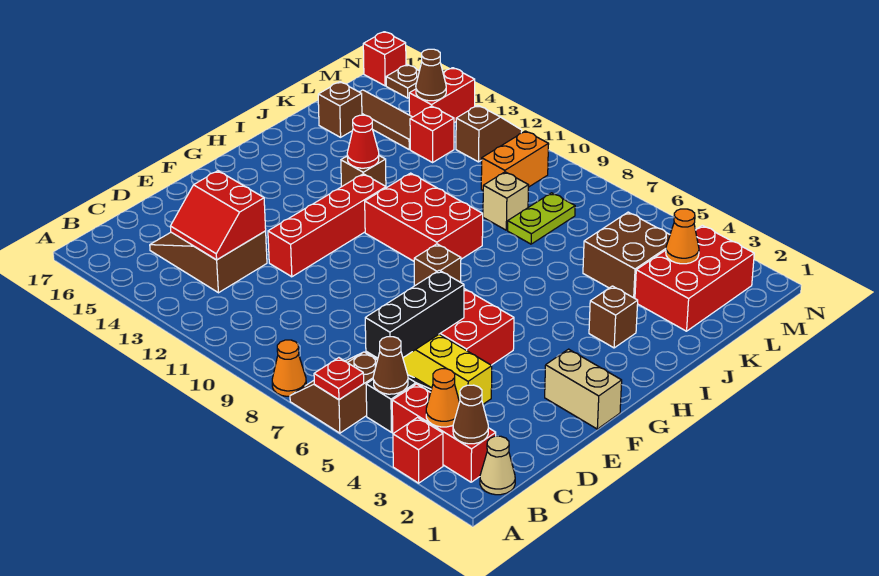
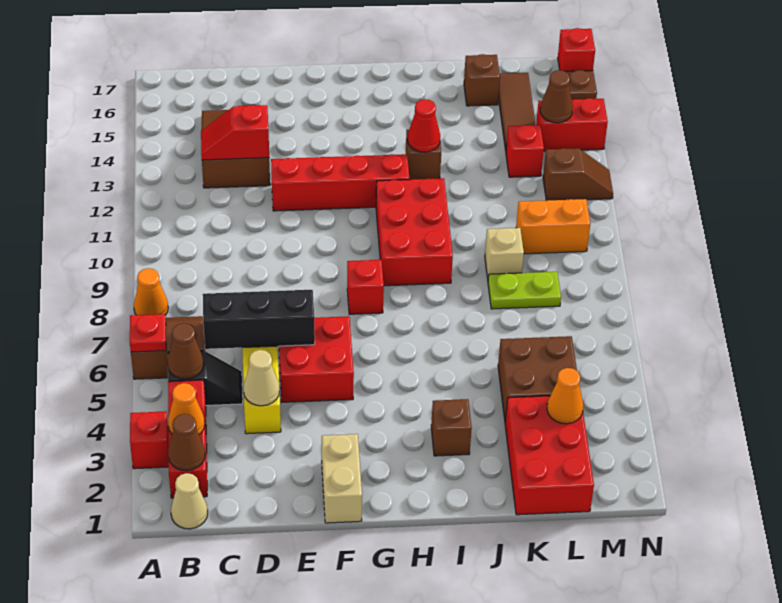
red slope C13:D14 level 2 top D -> red slope C13:D13 level 2 top D
none -> tan cone D4 level 2
brown brick G8 level 1 -> red brick G8 level 1
red brick K2:M3 level 1 -> red brick K1:L3 level 1

